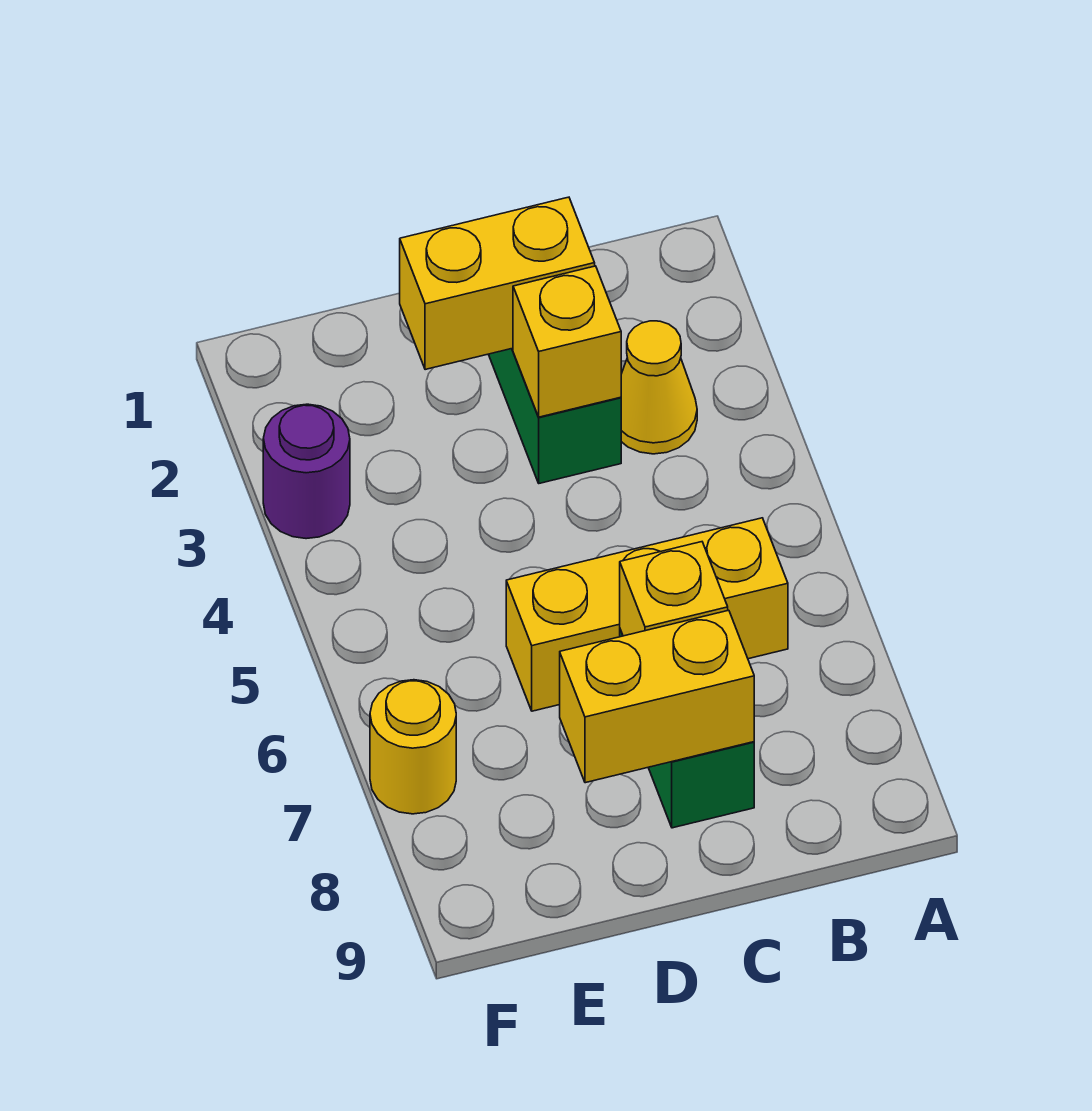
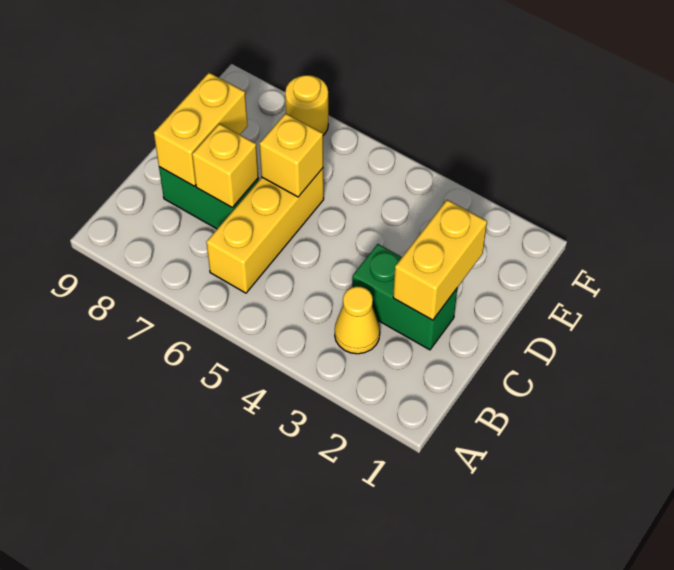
yellow brick C3 level 2 -> yellow brick D6 level 2
purple round brick F3 level 1 -> none

